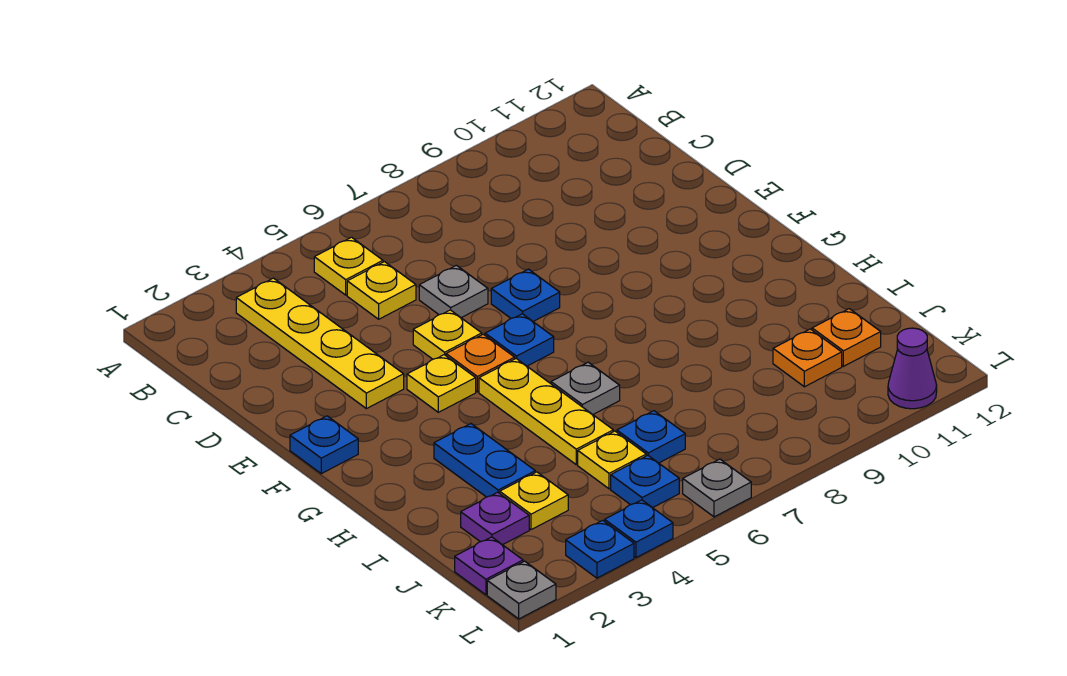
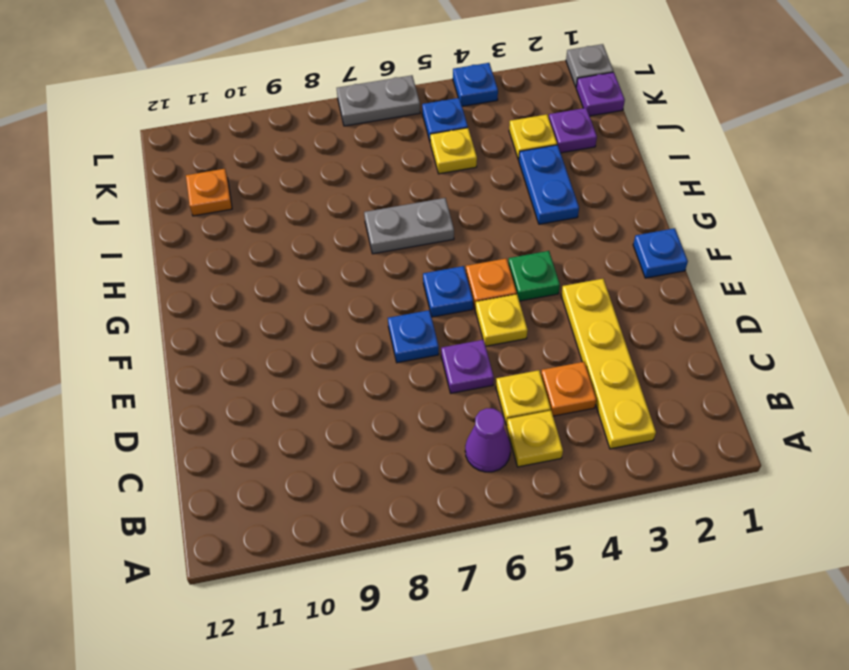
grey plate D6 level 1 -> purple plate D6 level 1
yellow plate F4 level 1 -> green plate F4 level 1
yellow plate G5:I5 level 1 -> none
grey plate H6 level 1 -> grey plate H6:H7 level 1
blue plate J6 level 1 -> none
orange plate J10 level 1 -> orange plate C4 level 1
blue plate L3 level 1 -> none
grey plate L6 level 1 -> grey plate L6:L7 level 1
purple cone L11 level 1 -> purple cone B6 level 1

